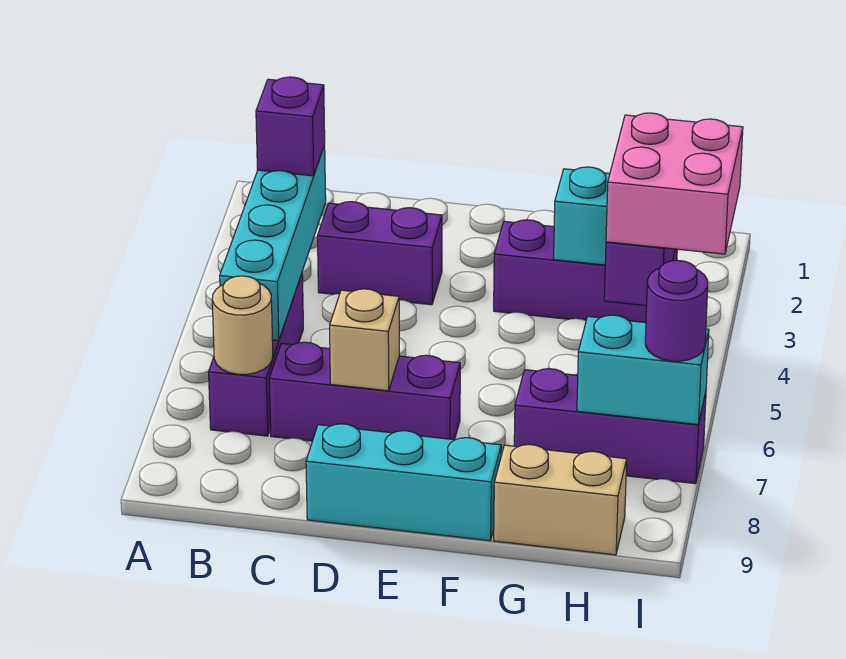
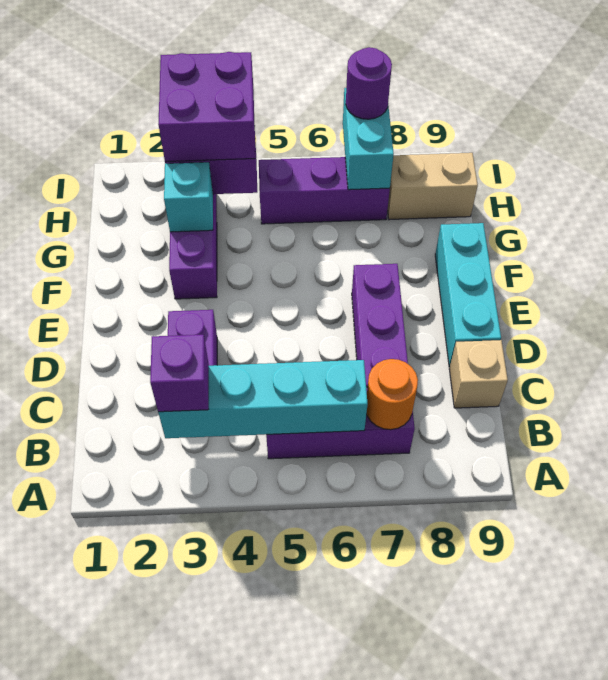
tan round brick B7 level 2 -> orange round brick B7 level 2
tan brick D7 level 2 -> tan brick C9 level 1
purple brick G7:I7 level 1 -> purple brick H5:H7 level 1
tan brick G9:H9 level 1 -> tan brick H8:H9 level 1
pink brick H3:I4 level 3 -> purple brick H3:I4 level 3

